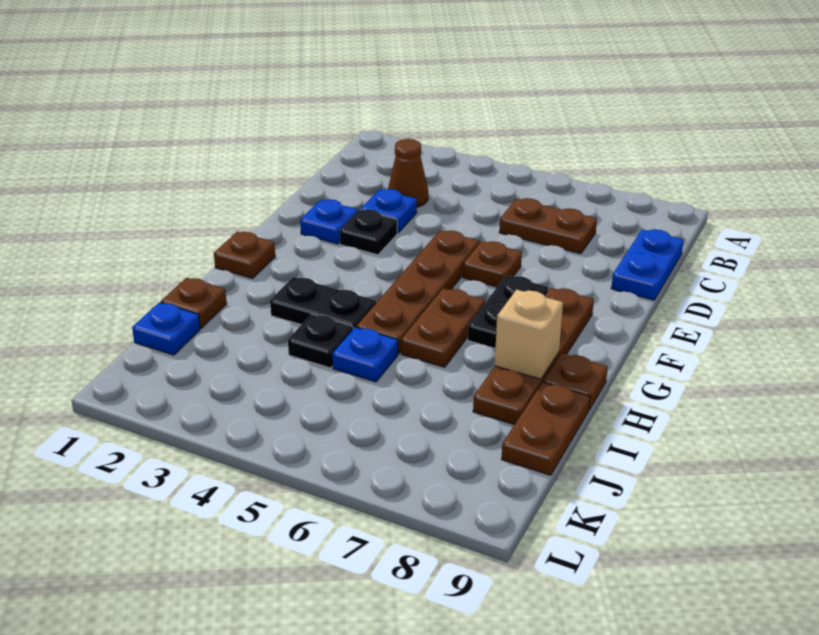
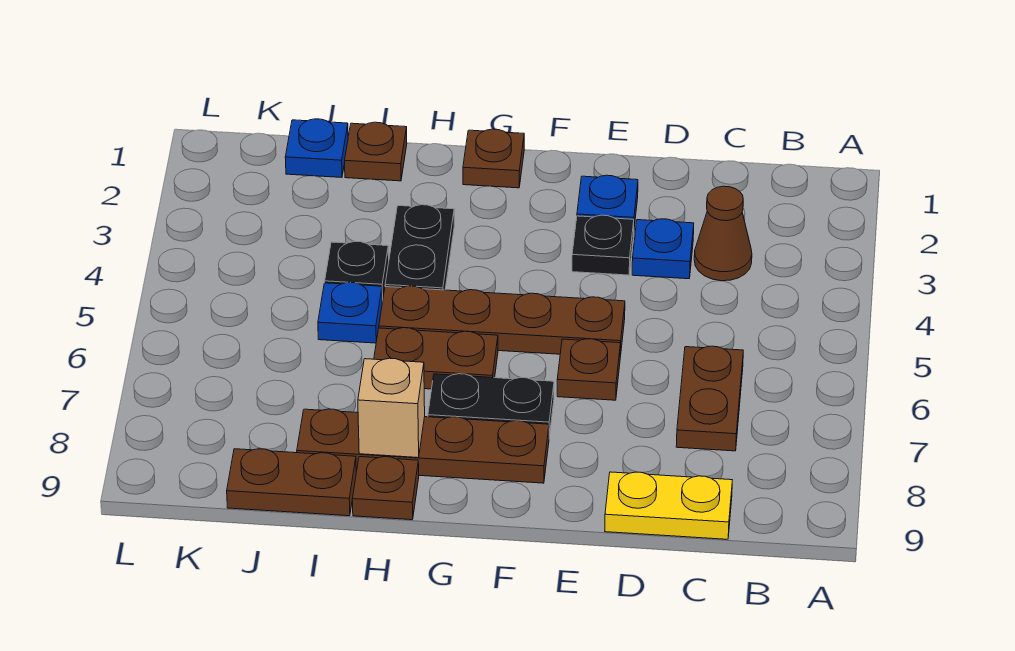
blue plate C9:D9 level 1 -> yellow plate C9:D9 level 1

